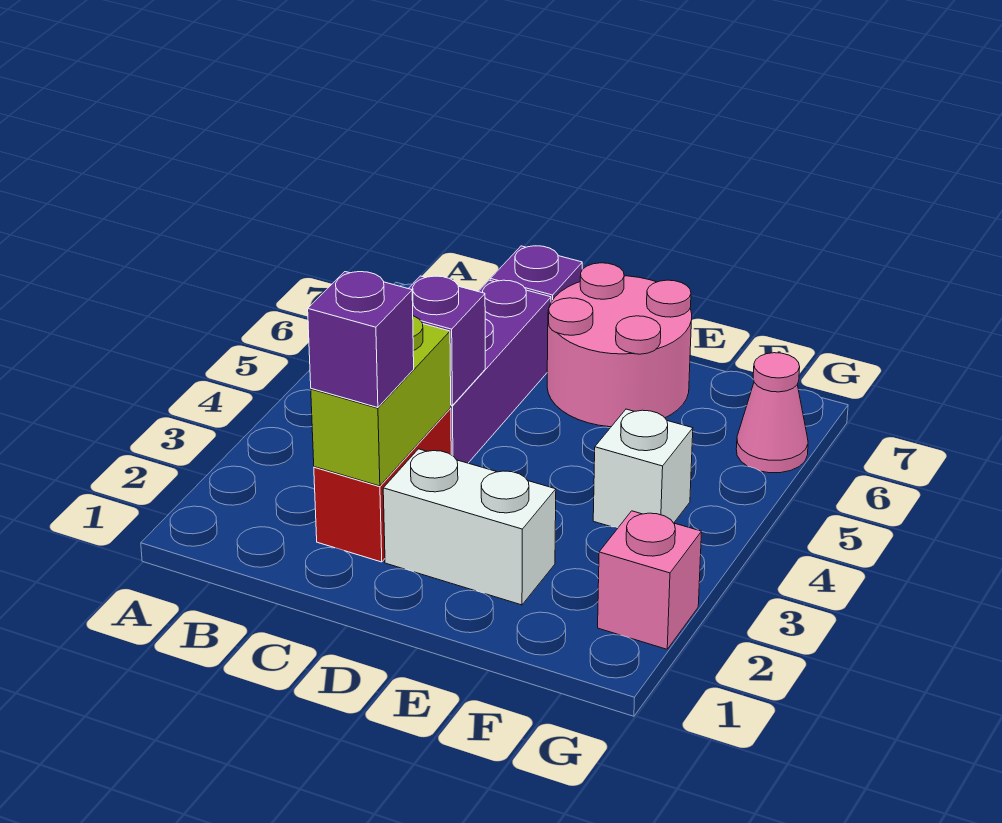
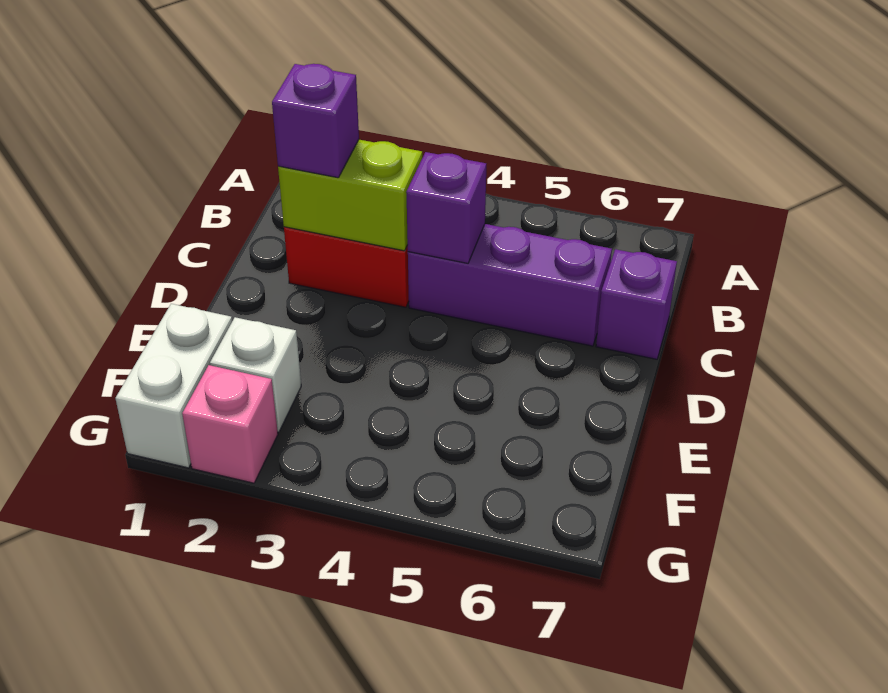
white brick D2:E2 level 1 -> white brick F1:G1 level 1
pink round brick D6:E7 level 1 -> none
white brick F4 level 1 -> white brick F2 level 1
pink cone G6 level 1 -> none

